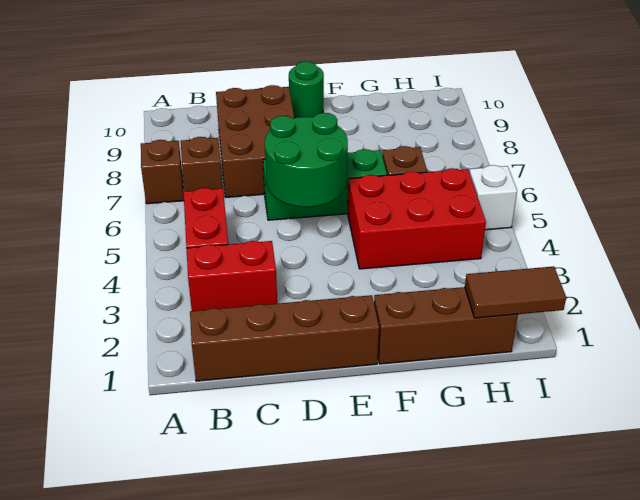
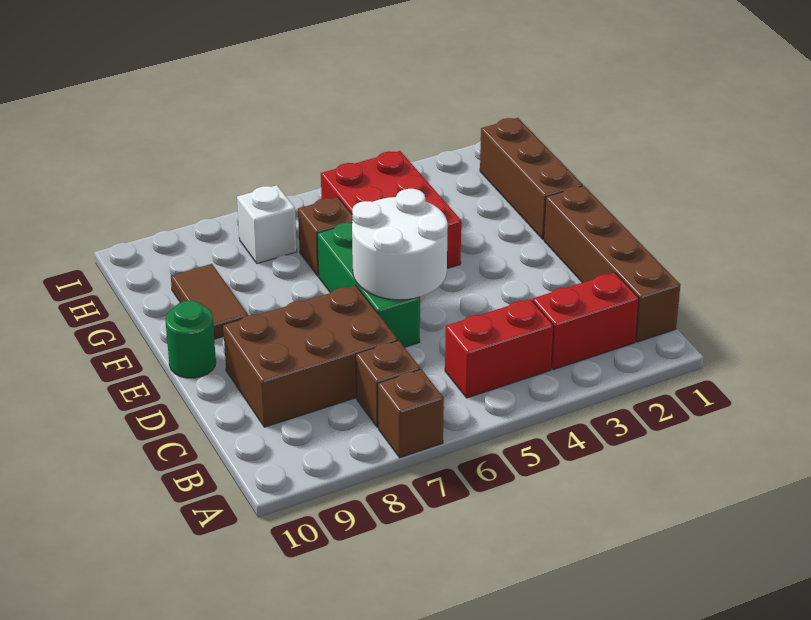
red brick B3:C3 level 1 -> red brick B2:B3 level 1
green round brick D5:E6 level 2 -> white round brick D5:E6 level 2
brown tile H1:I1 level 2 -> brown tile F9:G9 level 1
white brick I5 level 1 -> white brick H7 level 1

